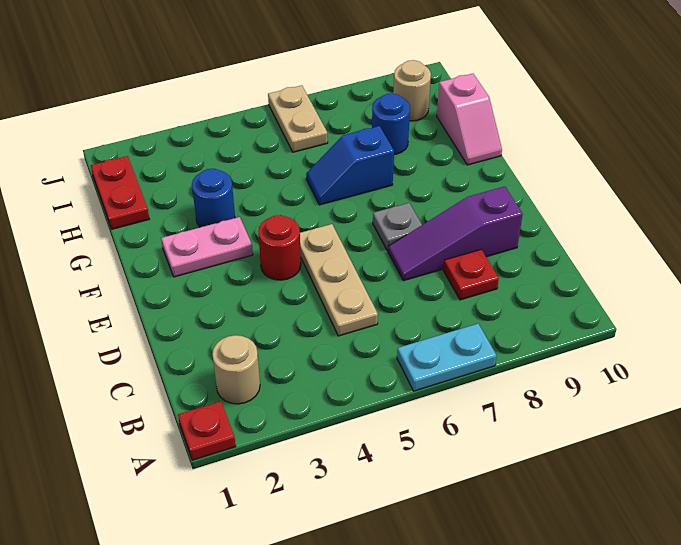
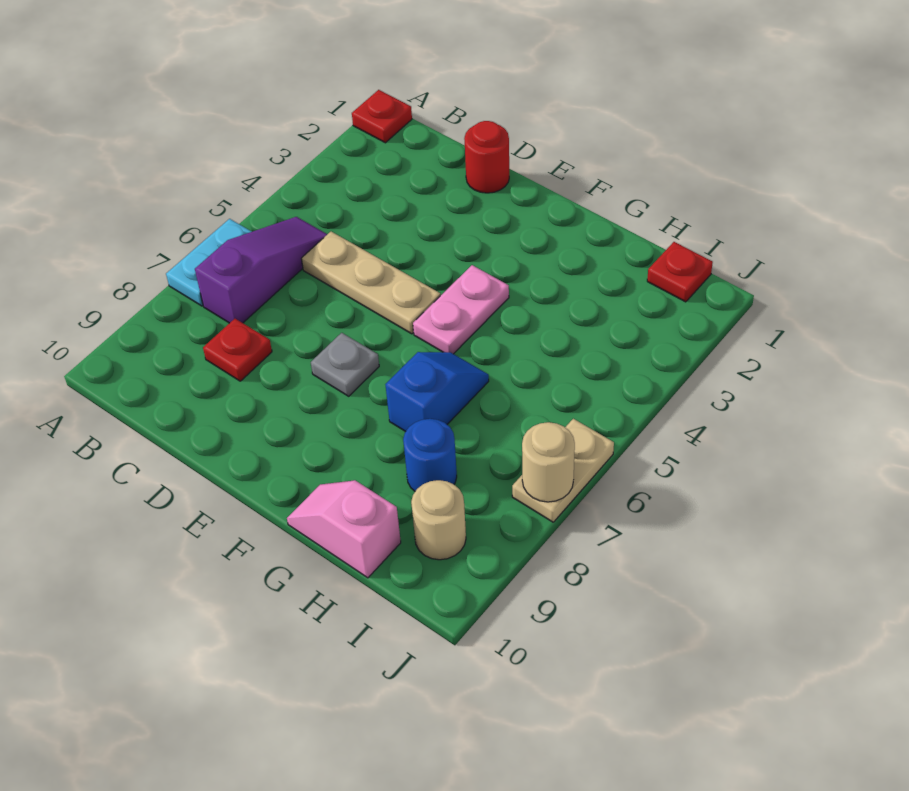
tan round brick B2 level 1 -> tan round brick J7 level 2
purple slope D7:D9 level 1 top 9 -> purple slope B5:B7 level 1 top 7
red round brick E4 level 1 -> red round brick D1 level 1
pink plate F2:F3 level 1 -> pink plate F4:F5 level 1
blue round brick G3 level 1 -> none
red plate H1:I1 level 1 -> red plate I1 level 1
tan plate I6:J6 level 1 -> tan plate J6:J7 level 1

